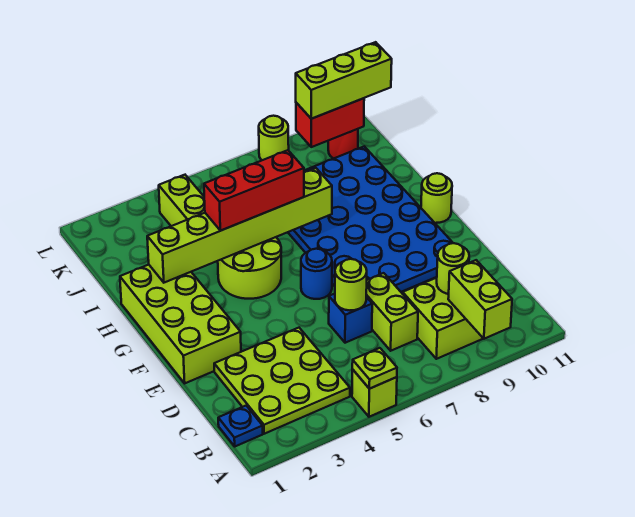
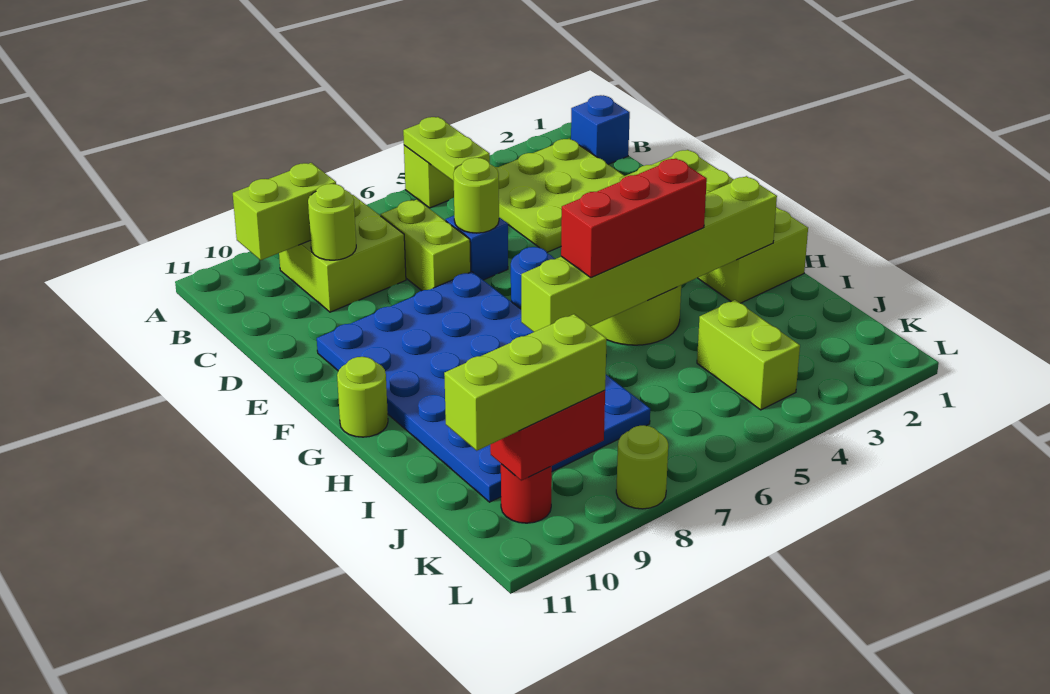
lime plate A5 level 2 -> lime plate A5:B5 level 2
lime brick A9:B9 level 2 -> lime brick B9:B10 level 2
blue plate B1 level 1 -> blue brick B1 level 1

